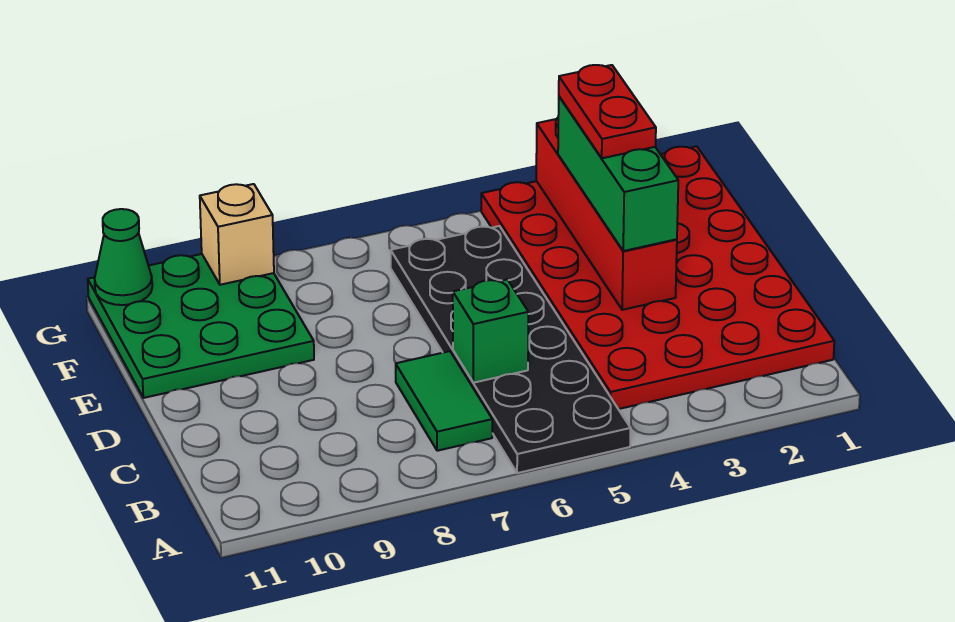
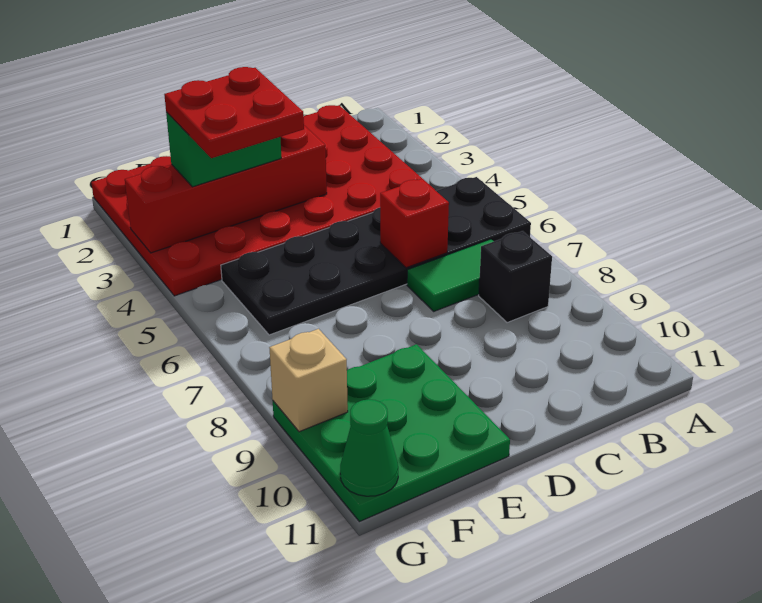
none -> black brick B8 level 1
green brick C6 level 2 -> red brick C6 level 2
green brick D3:F3 level 3 -> green brick E3:F3 level 3
red plate E3:F3 level 4 -> red plate E3:F4 level 4

